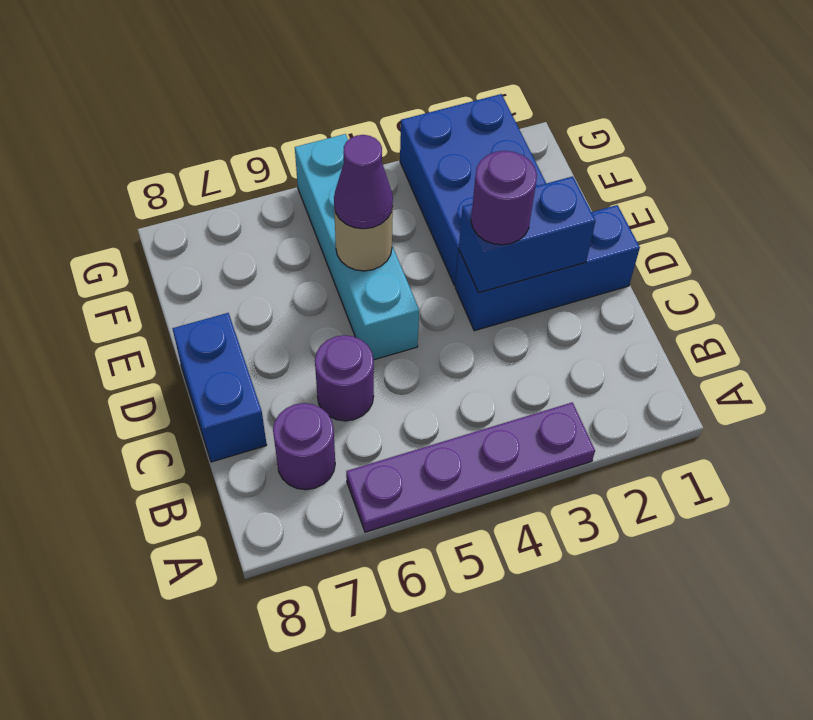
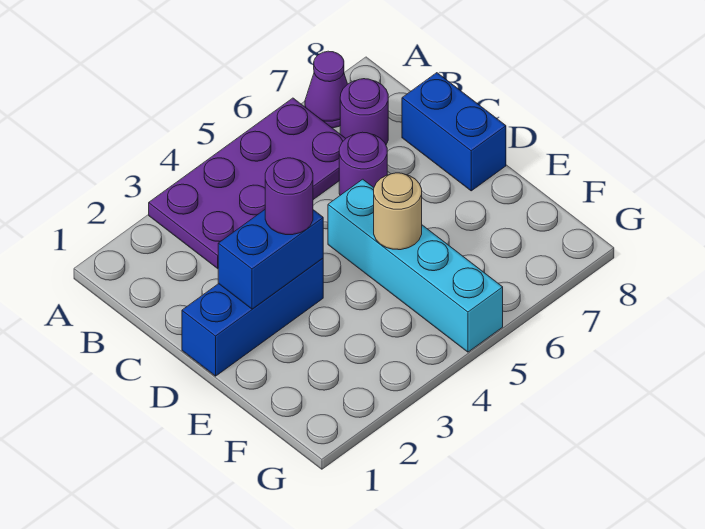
purple plate A3:A6 level 1 -> purple plate A3:B6 level 1
blue brick E2:G3 level 1 -> none
purple cone E5 level 3 -> purple cone A7 level 1

